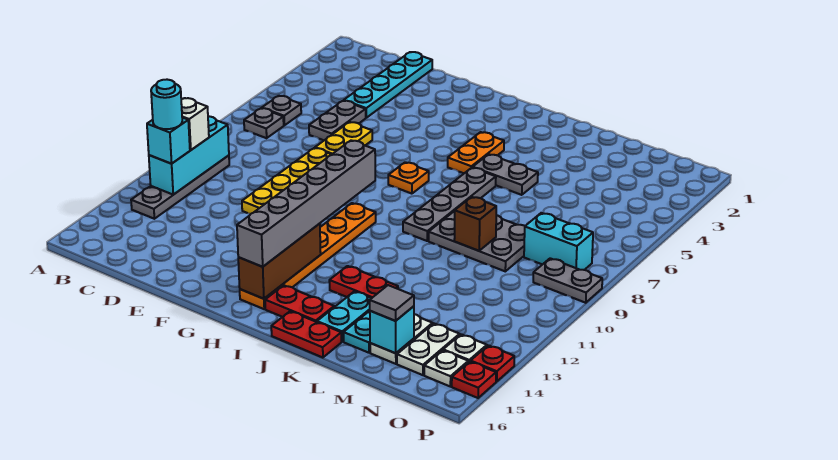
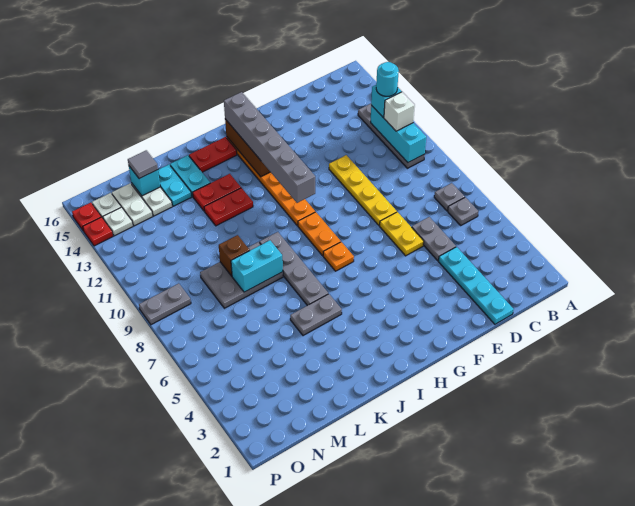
orange plate I4:I5 level 1 -> orange plate H8:H9 level 1
red plate J16:K16 level 1 -> red plate J12:K12 level 1
cyan brick N8:O8 level 1 -> cyan brick K8:L8 level 2

